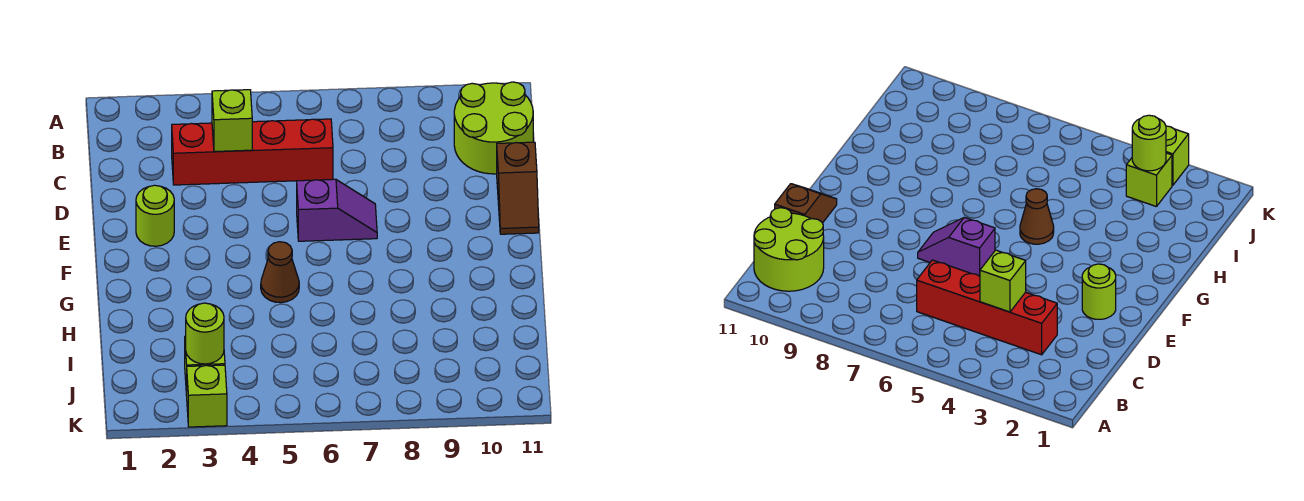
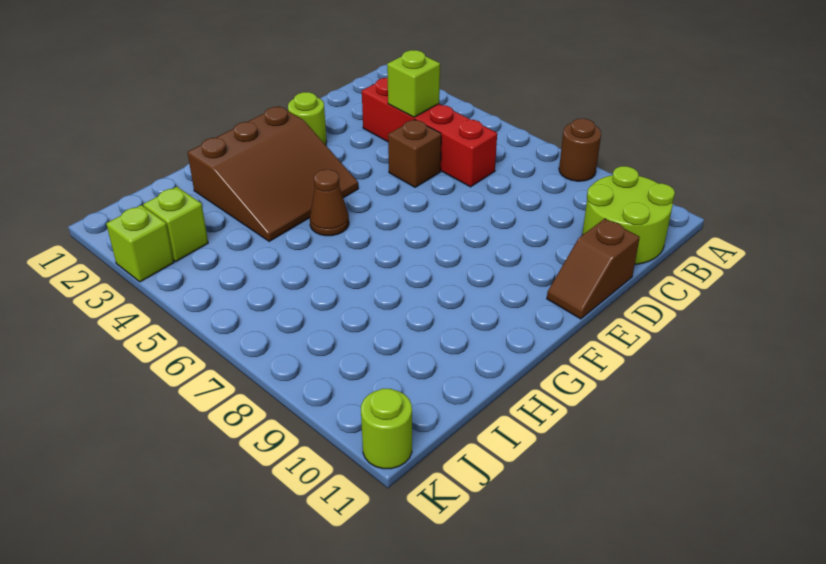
none -> brown round brick A8 level 1
none -> brown brick D5 level 1
purple slope E6:E7 level 1 top 6 -> none
none -> brown slope F2:H4 level 1 top 2
lime round brick J3 level 2 -> lime round brick K11 level 1

